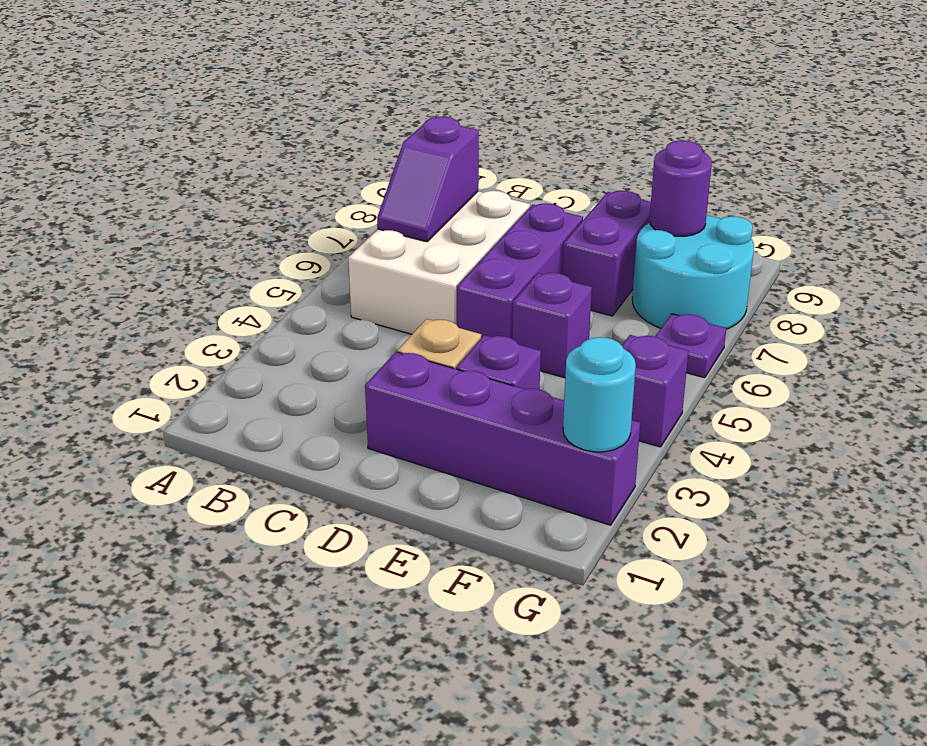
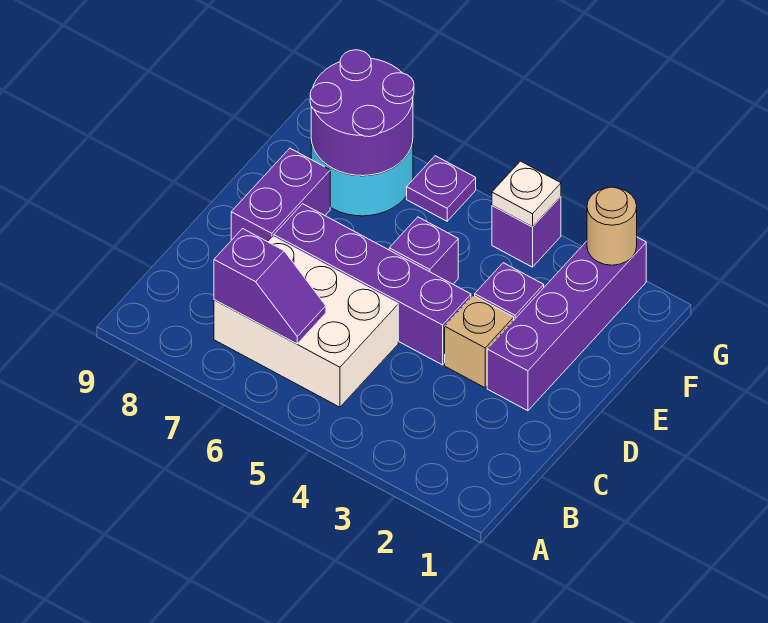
purple brick D5:D7 level 1 -> purple brick D4:D7 level 1
purple brick E7:E8 level 1 -> purple brick D8:E8 level 1
purple round brick F8 level 2 -> purple round brick F7:G8 level 2
cyan round brick G2 level 2 -> tan round brick G2 level 2
none -> white plate G4 level 2

